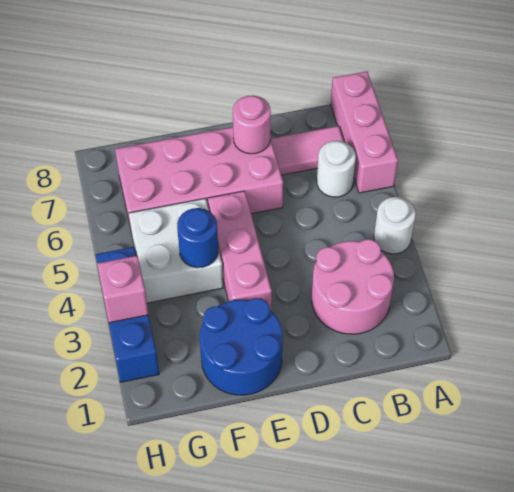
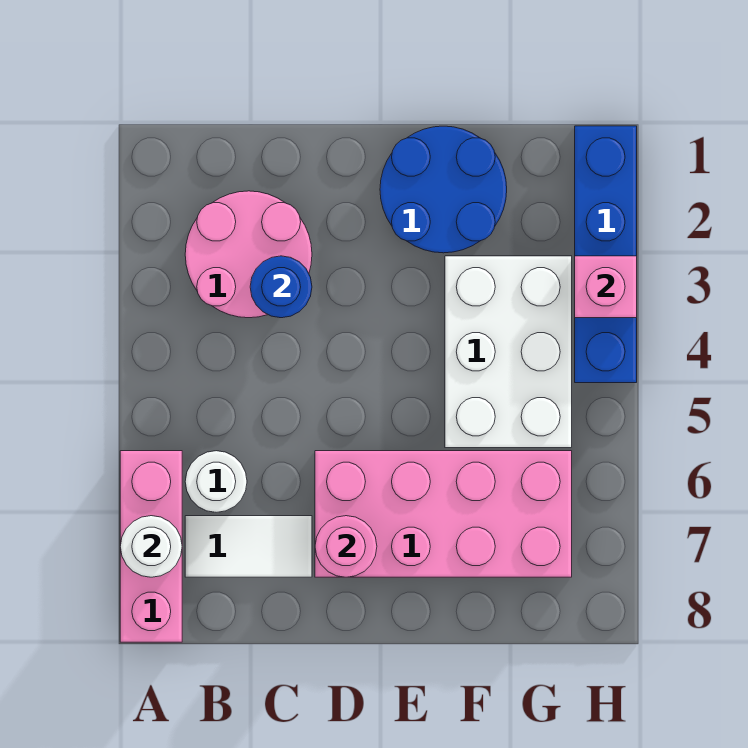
white round brick A4 level 1 -> white round brick A7 level 2
pink tile B7:C7 level 1 -> white tile B7:C7 level 1
pink brick E3:E5 level 1 -> none
white brick F4:G5 level 1 -> white brick F3:G5 level 1
blue round brick F4 level 2 -> blue round brick C3 level 2
blue brick H2:H4 level 1 -> blue brick H1:H4 level 1

